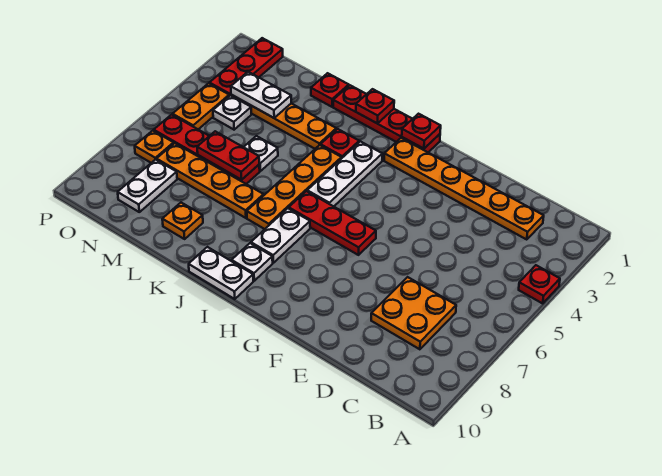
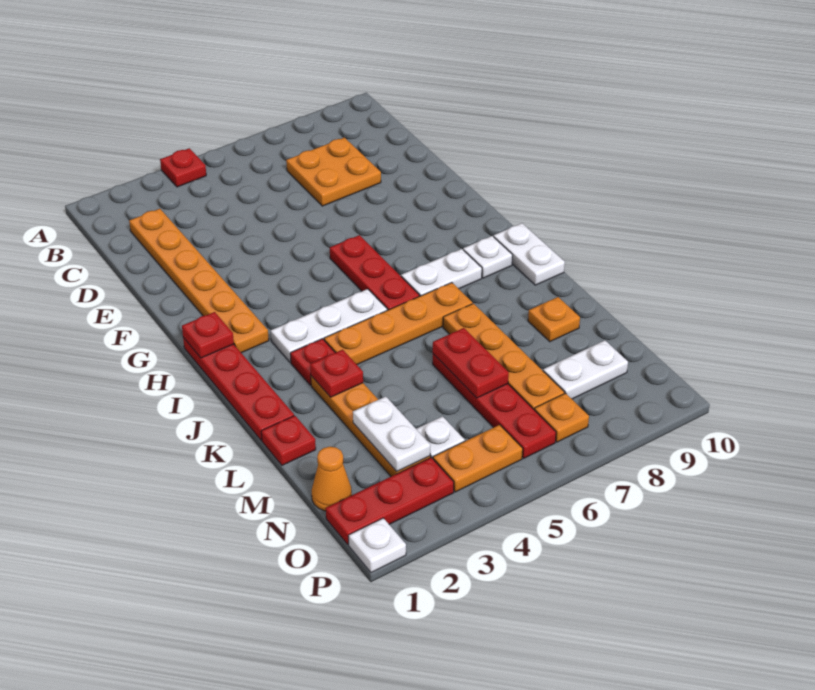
red plate J1 level 2 -> red plate K3 level 2
white plate L5 level 1 -> white plate P1 level 1
none -> orange cone N1 level 1

